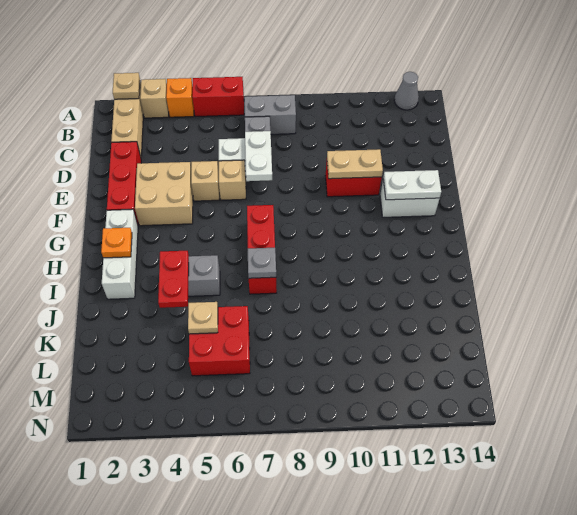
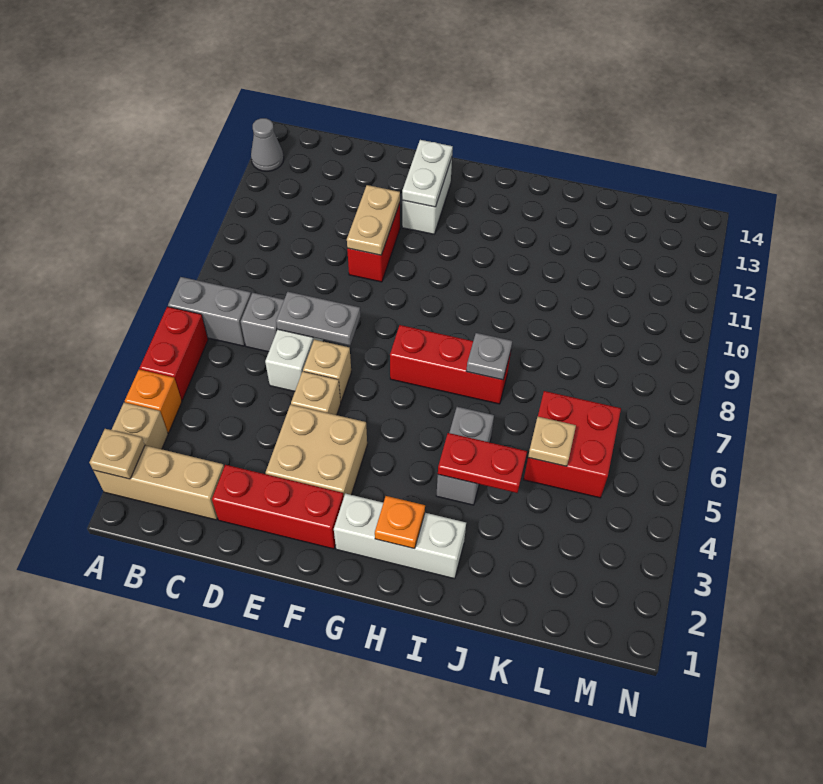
grey brick B7:B8 level 1 -> grey brick A7:B7 level 1
white plate D7:E7 level 2 -> grey plate D7:E7 level 2

